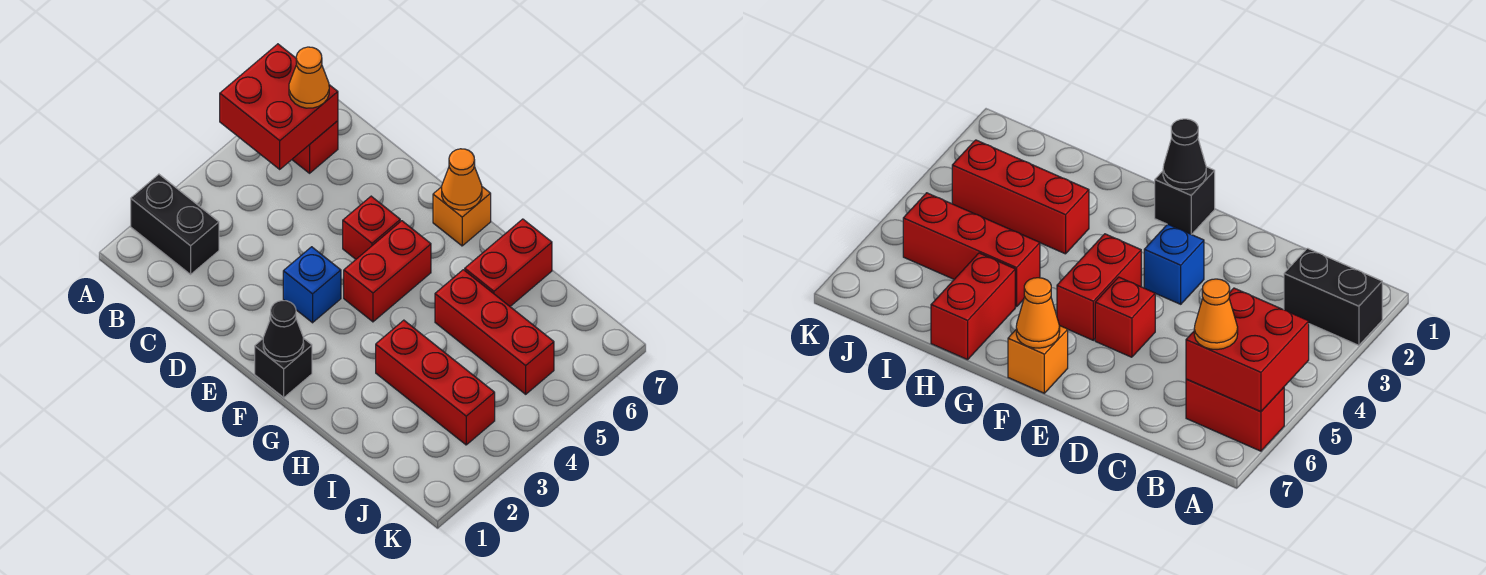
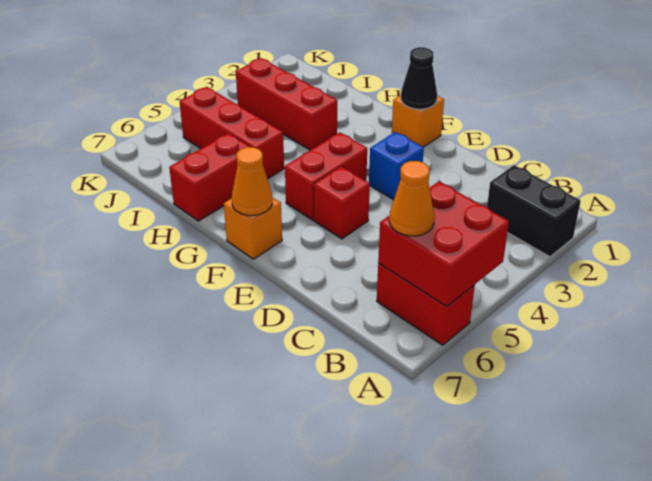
black brick F1 level 1 -> orange brick F1 level 1

